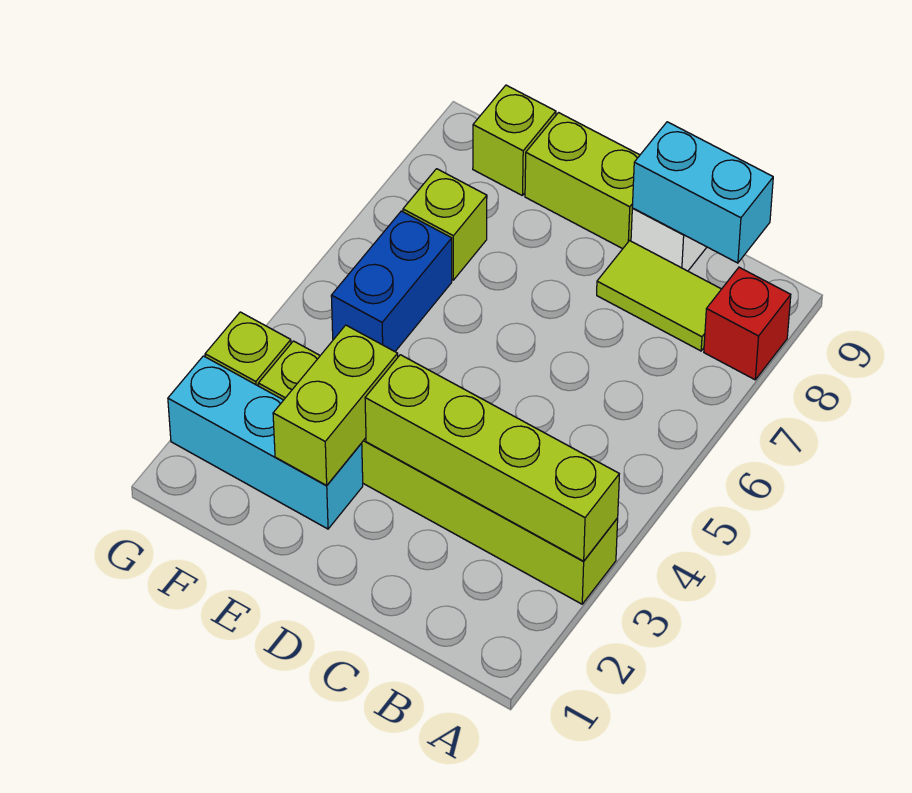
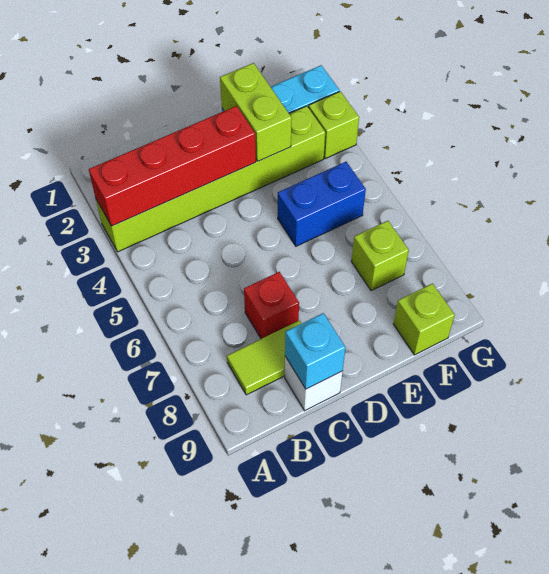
lime brick A3:D3 level 2 -> red brick A3:D3 level 2
red brick A8 level 1 -> red brick C7 level 1
cyan brick B9:C9 level 2 -> cyan brick C9 level 2
lime brick D9:E9 level 1 -> none
blue brick F5:F6 level 1 -> blue brick E5:F5 level 1

